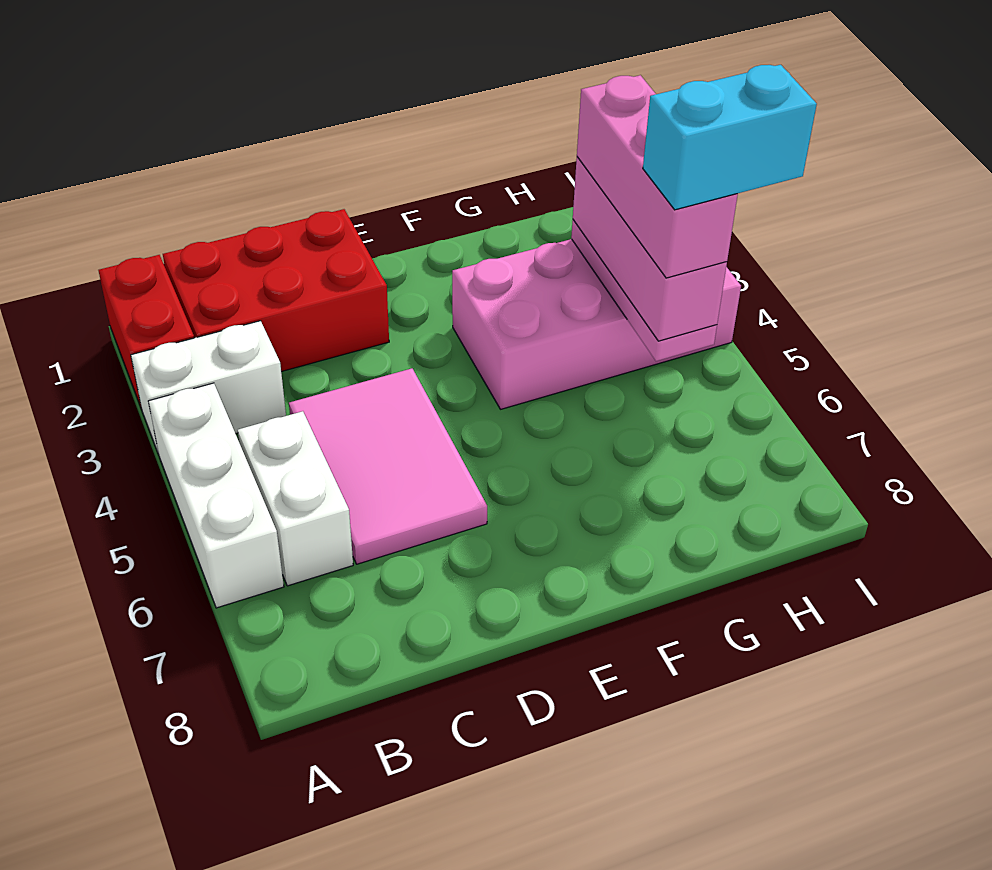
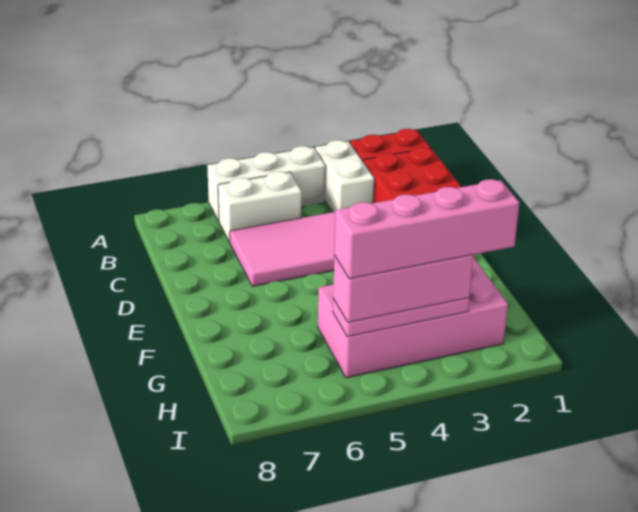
pink brick F3:I4 level 1 -> pink brick G2:H5 level 1
pink brick H3:H5 level 4 -> pink brick H2:H5 level 4
cyan brick H5:I5 level 5 -> none

